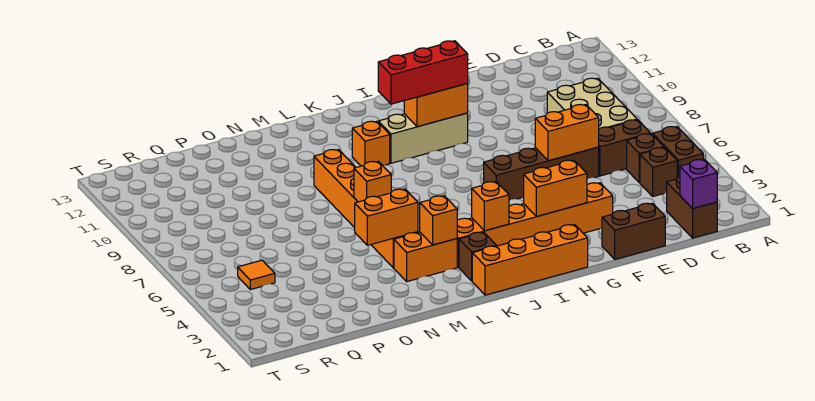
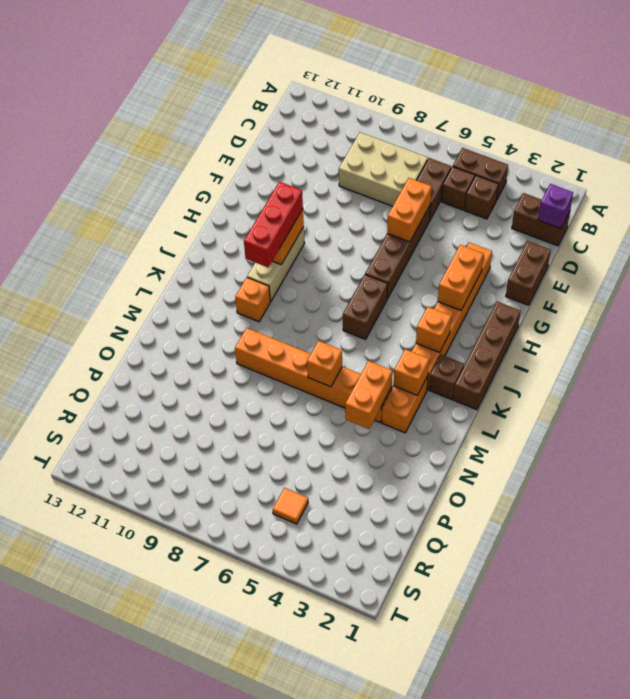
orange brick H1:K1 level 1 -> brown brick H1:K1 level 1
none -> brown brick I6:J6 level 1

